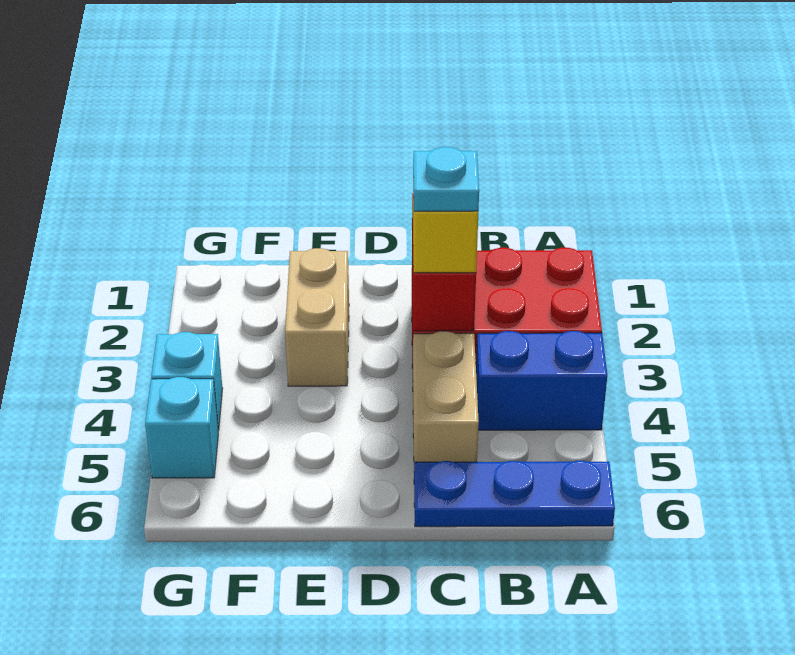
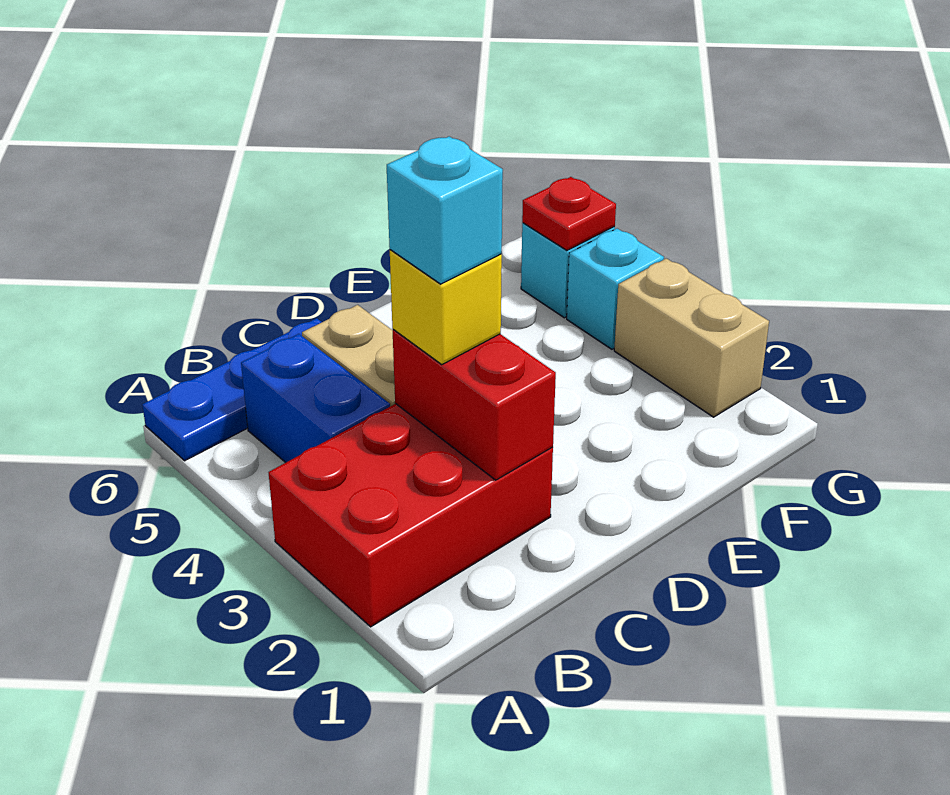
blue brick A4:B4 level 1 -> blue brick B4:B5 level 1
cyan plate C3 level 4 -> cyan brick C3 level 4
tan brick E2:E3 level 1 -> tan brick G2:G3 level 1
none -> red plate G5 level 2

